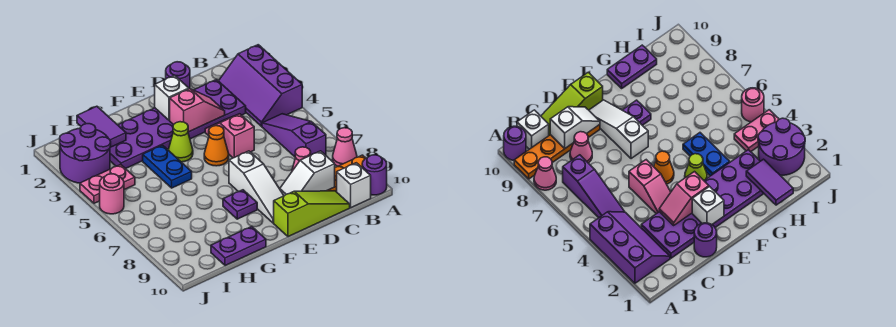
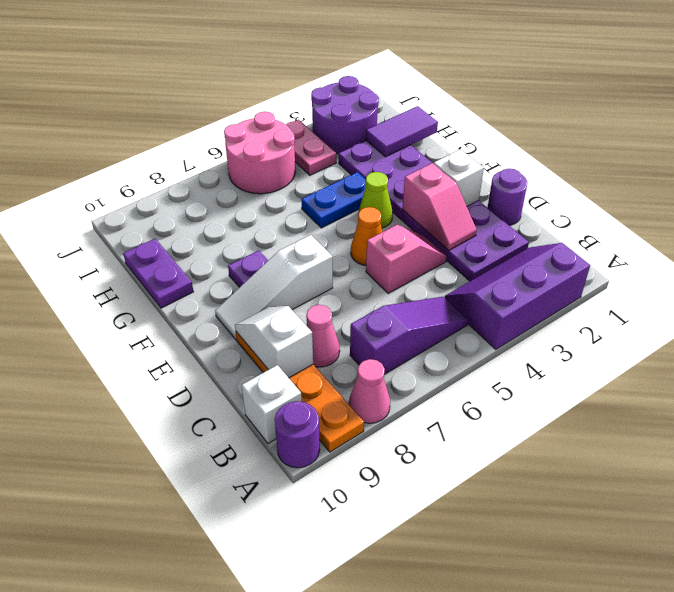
lime slope C10:E10 level 1 top E -> none
pink round brick J5 level 1 -> pink round brick I5:J6 level 1

